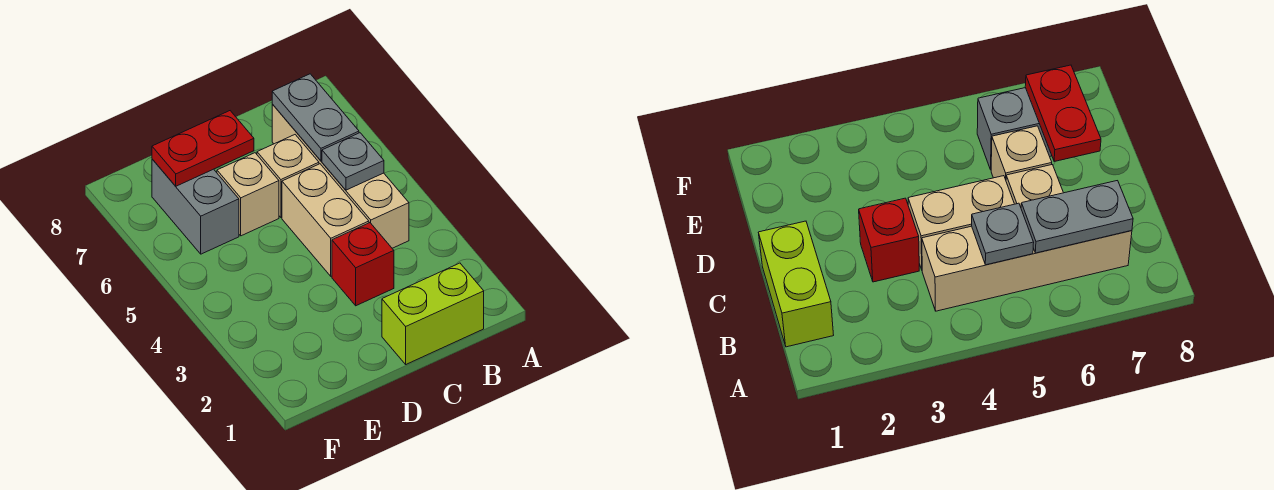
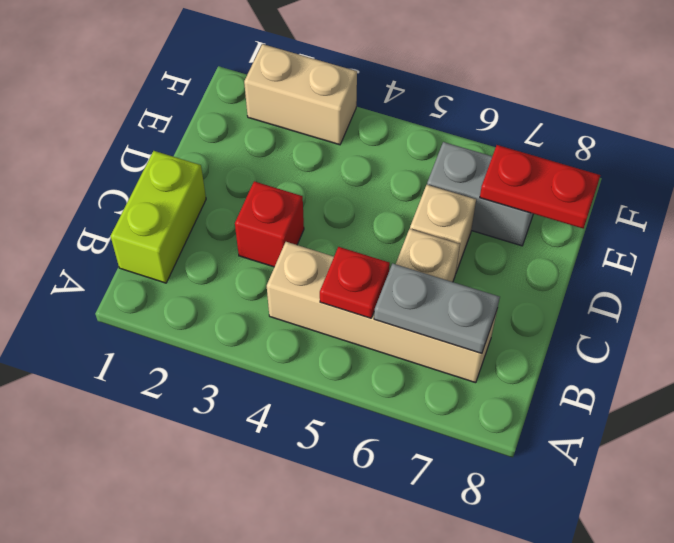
grey plate B5 level 2 -> red plate B5 level 2
tan brick C4:C5 level 1 -> tan brick F2:F3 level 1
red plate D7:E7 level 2 -> red plate E7:E8 level 2

